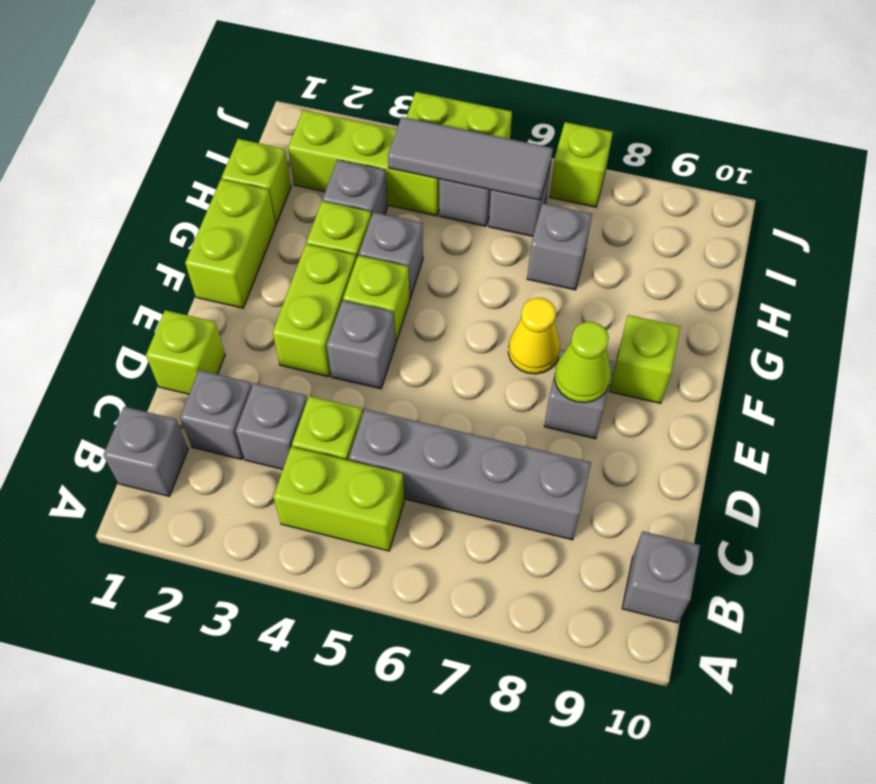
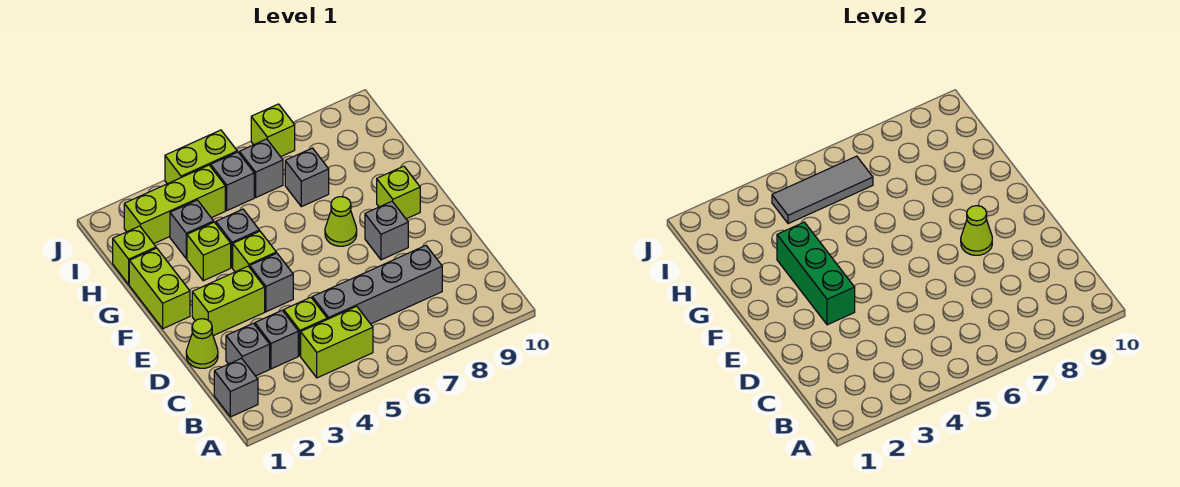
grey brick B10 level 1 -> none
lime brick D1 level 1 -> lime cone D1 level 1
lime brick E3:F3 level 1 -> lime brick E2:E3 level 1
none -> green brick E3:G3 level 2
yellow cone F7 level 1 -> lime cone F7 level 1

